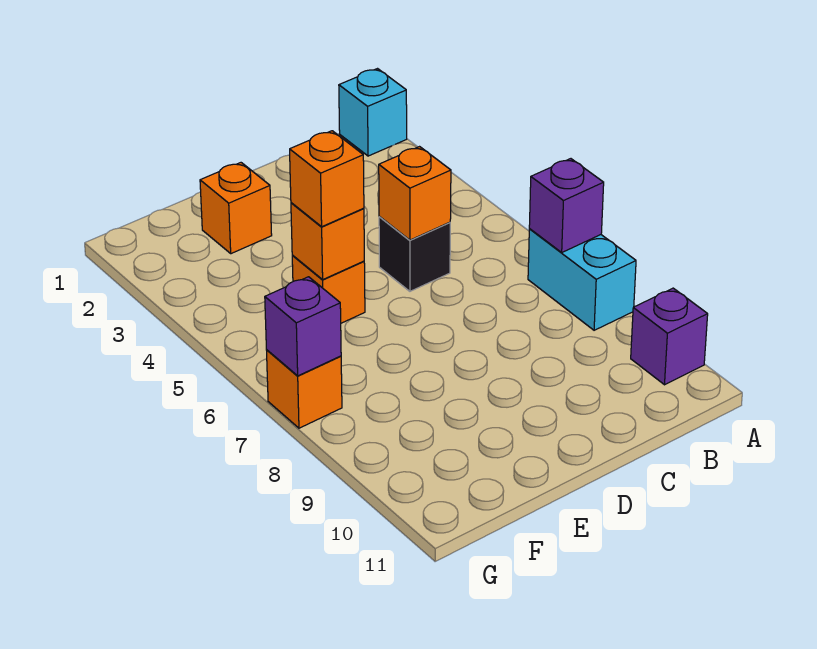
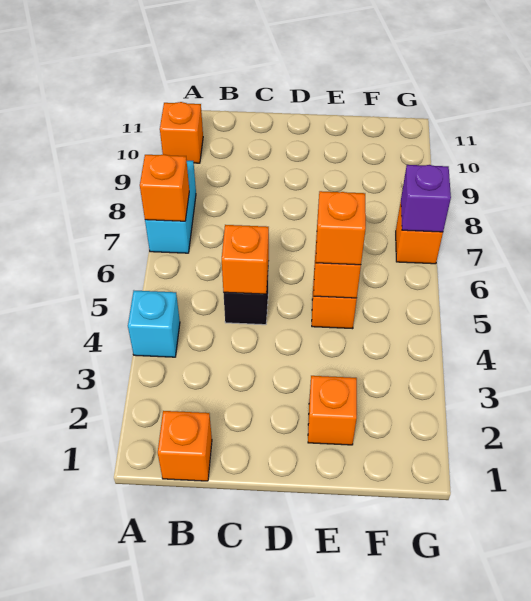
cyan brick A1 level 1 -> cyan brick A4 level 1
purple brick A7 level 2 -> orange brick A7 level 2
purple brick A10 level 1 -> orange brick A10 level 1
none -> orange brick B1 level 1

